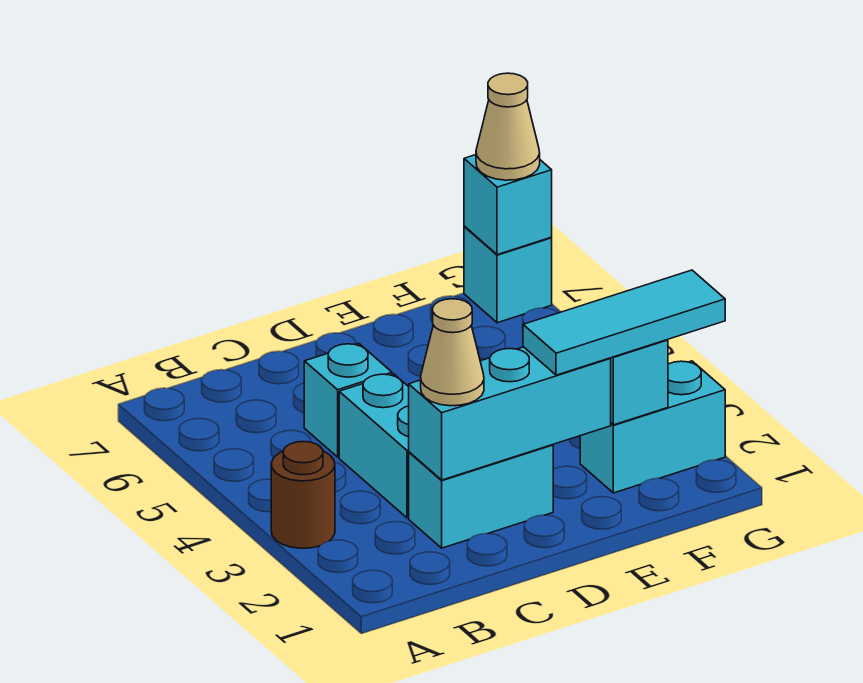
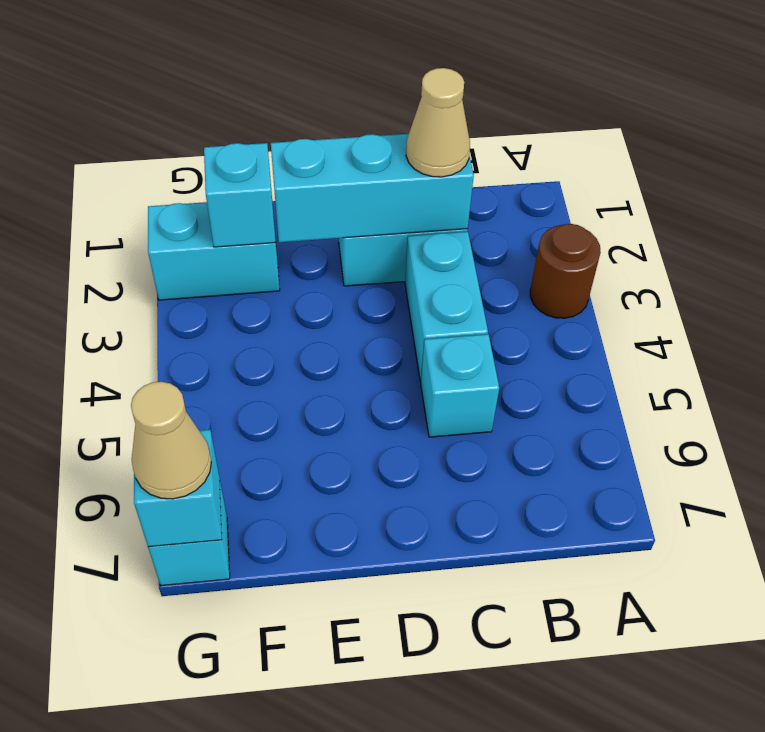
cyan tile E2:G2 level 3 -> none

